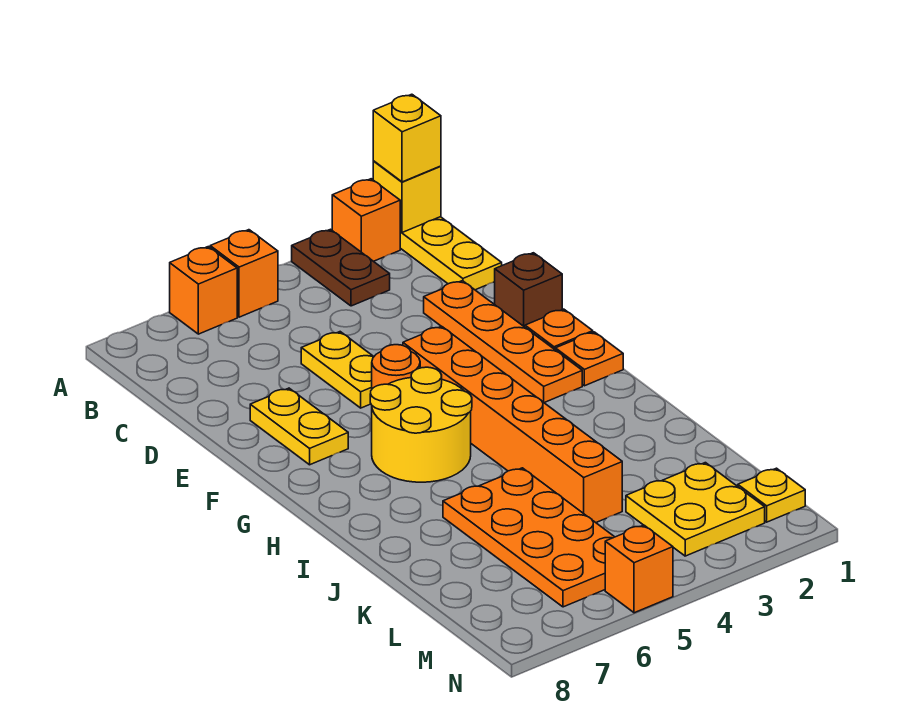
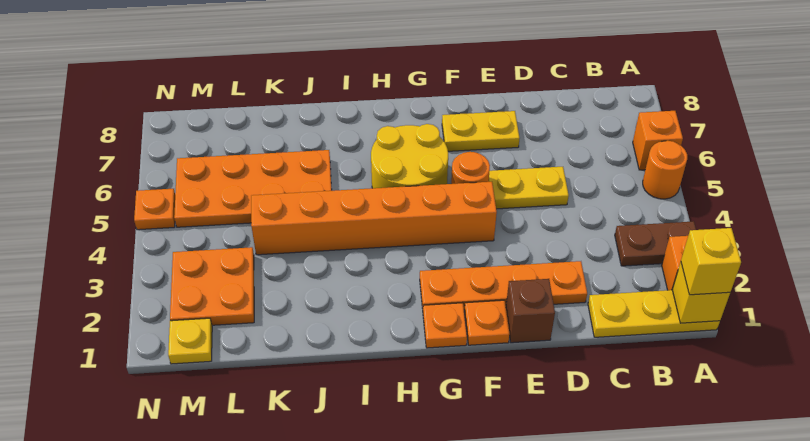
orange brick A5 level 1 -> orange round brick A5 level 1
yellow plate L2:M3 level 1 -> orange plate L2:M3 level 1
orange brick N5 level 1 -> orange plate N5 level 1

